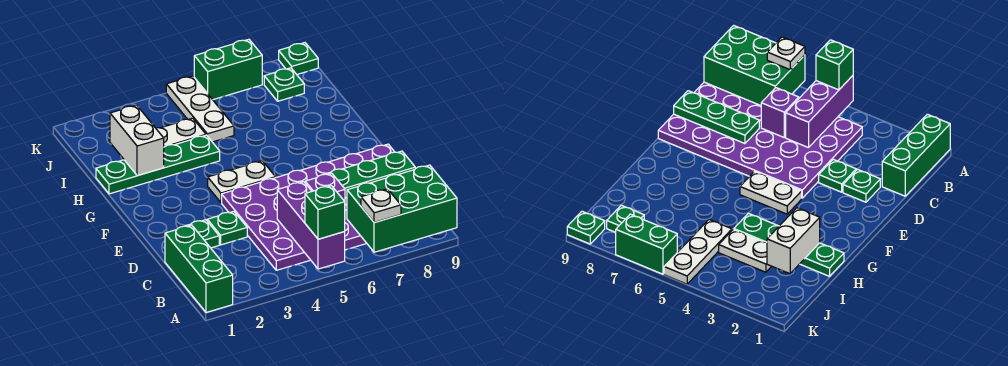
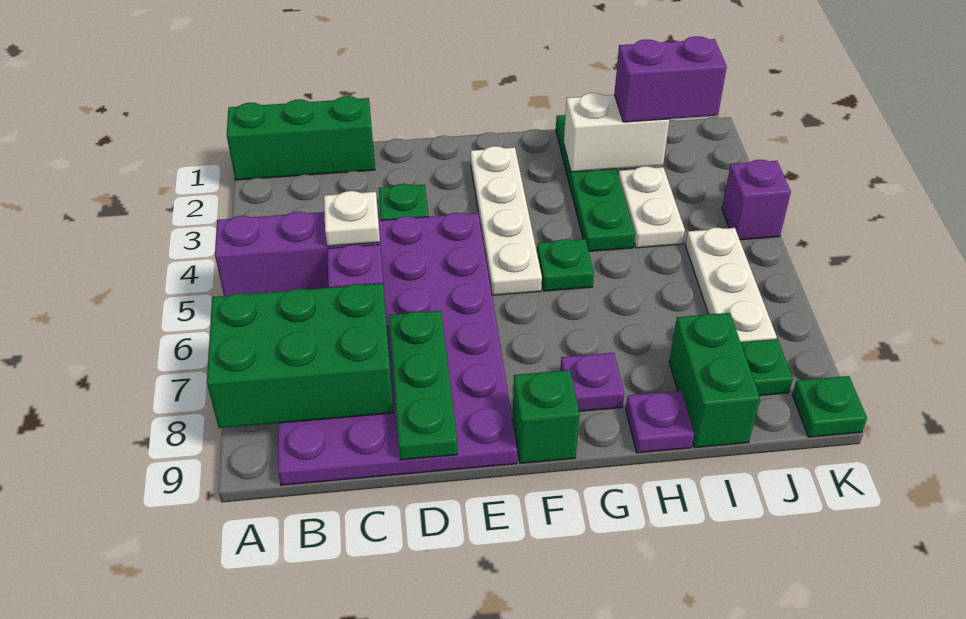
green brick A5 level 3 -> green brick F9 level 1
green brick A7:B9 level 2 -> green brick A7:C8 level 2
white plate A7 level 3 -> white plate C5 level 3
green plate D2 level 1 -> green plate G5 level 1
white plate F4:F5 level 1 -> white plate F2:F5 level 1
none -> purple plate G8 level 1
none -> purple plate H9 level 1
none -> purple brick I2:J2 level 3
white plate I5:K5 level 1 -> white plate J5:J7 level 1
none -> purple brick K4 level 1
green brick K6:K7 level 1 -> green brick I8:I9 level 1

